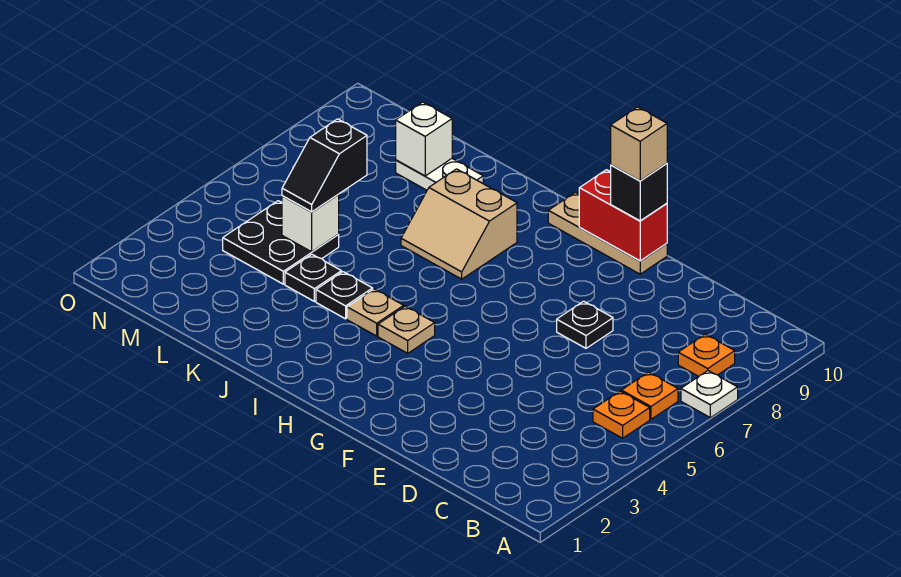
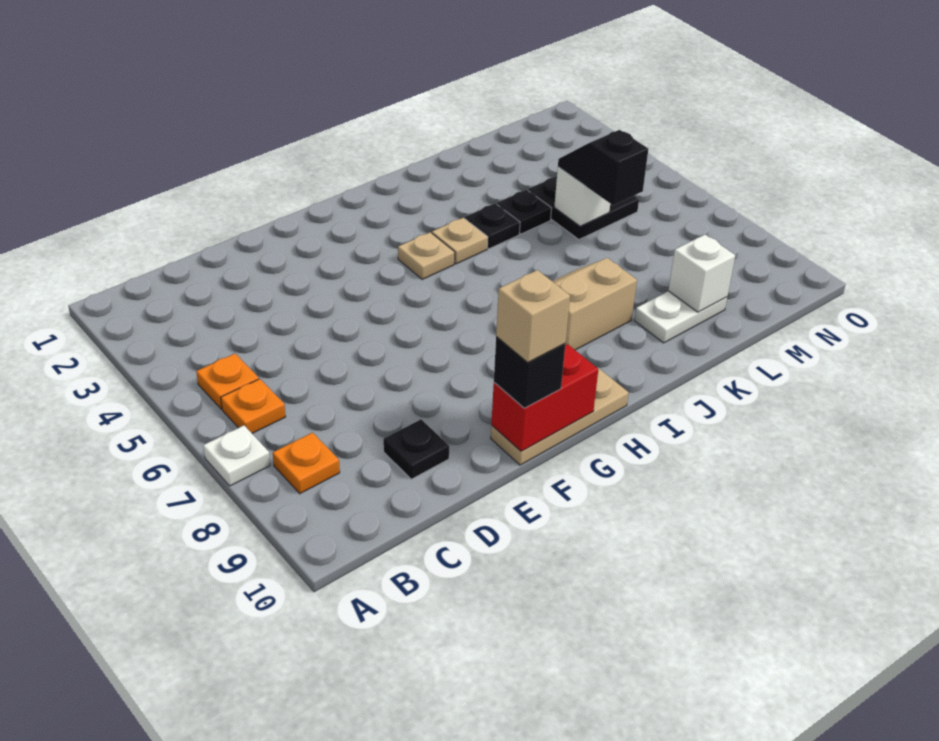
black plate E7 level 1 -> black plate D9 level 1

